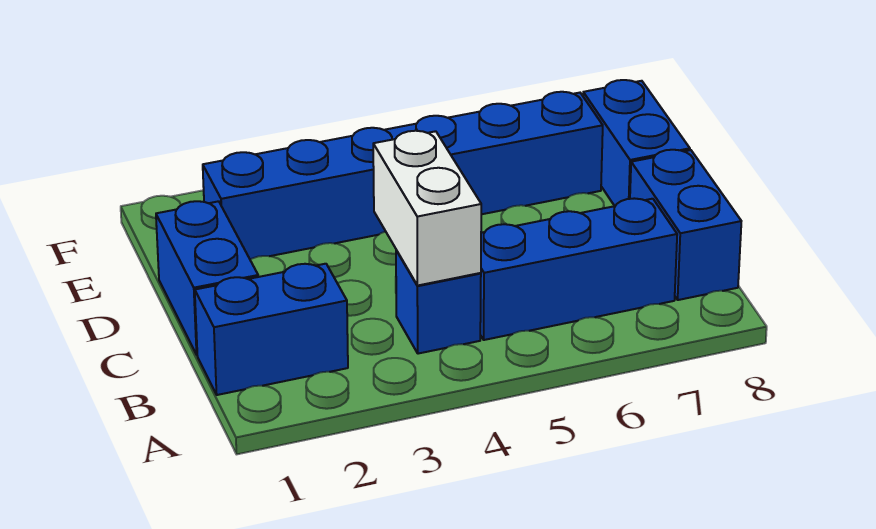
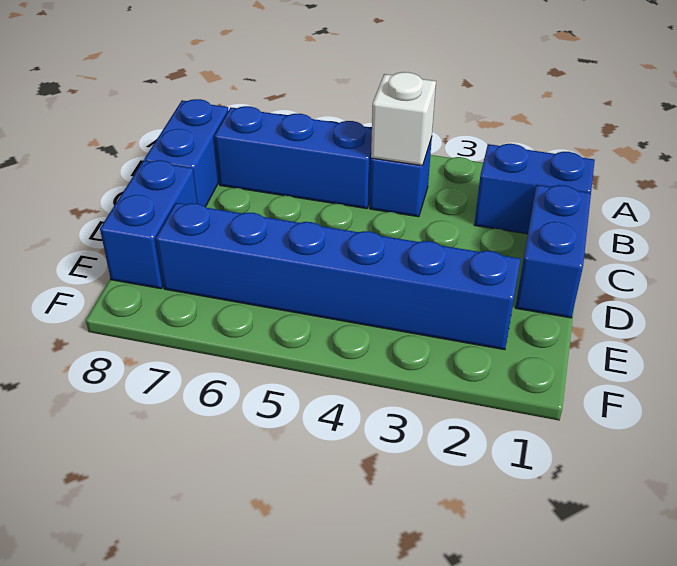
white brick B4:C4 level 2 -> white brick B4 level 2

